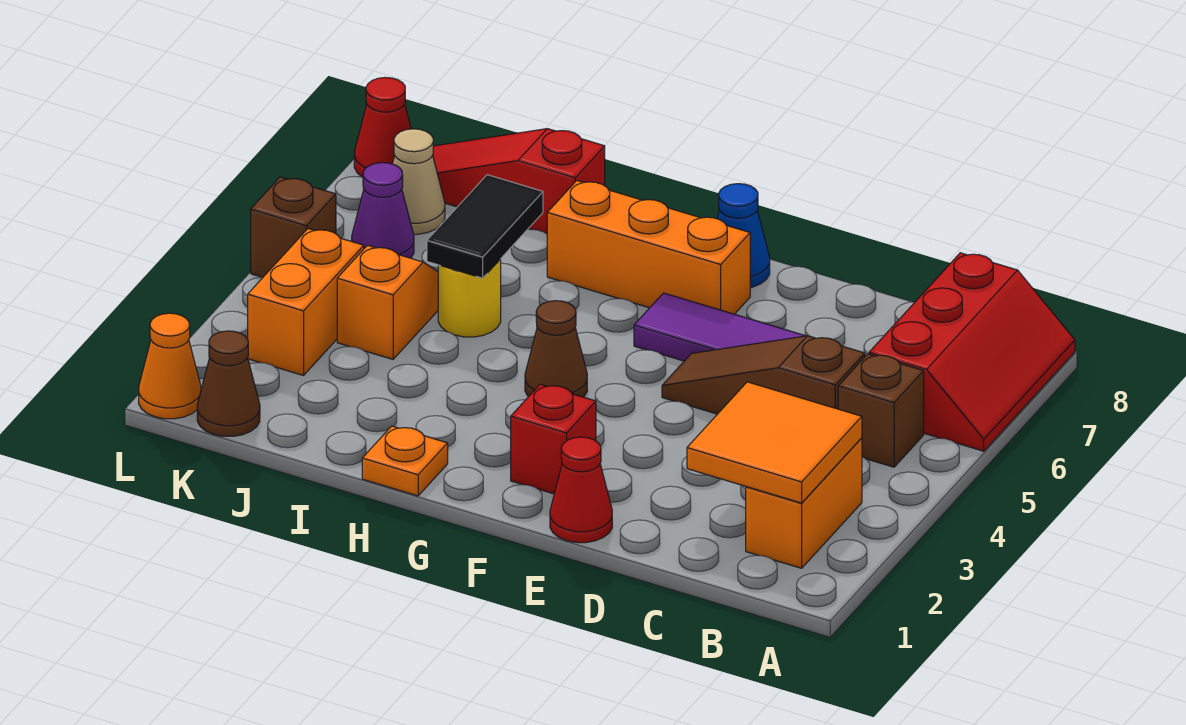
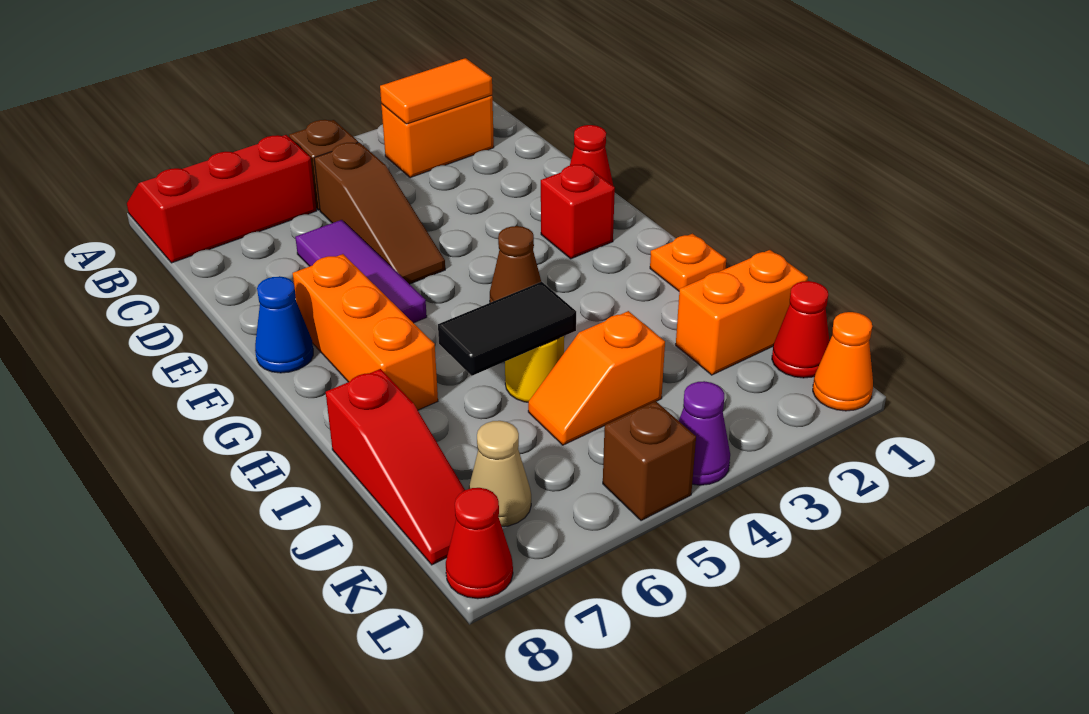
orange tile B2:C3 level 2 -> orange tile B2:B3 level 2
brown cone K1 level 1 -> red cone K1 level 1
orange brick K3:K4 level 1 -> orange brick J1:J2 level 1
purple cone K6 level 1 -> purple cone L4 level 1

